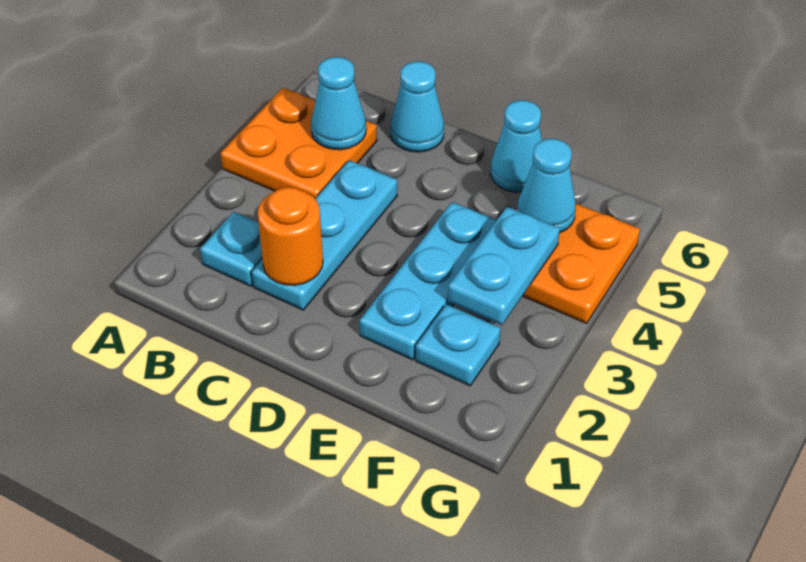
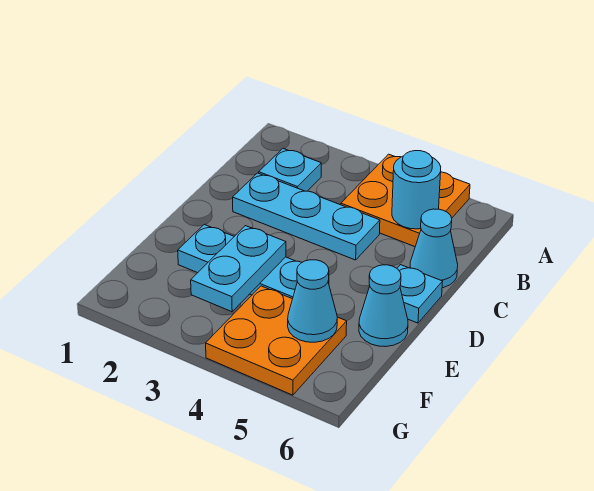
cyan cone B5 level 2 -> cyan round brick B5 level 2
orange round brick C2 level 2 -> none
cyan plate F2 level 1 -> cyan plate D6 level 1
cyan plate F3:F4 level 2 -> cyan plate E3:F3 level 2

